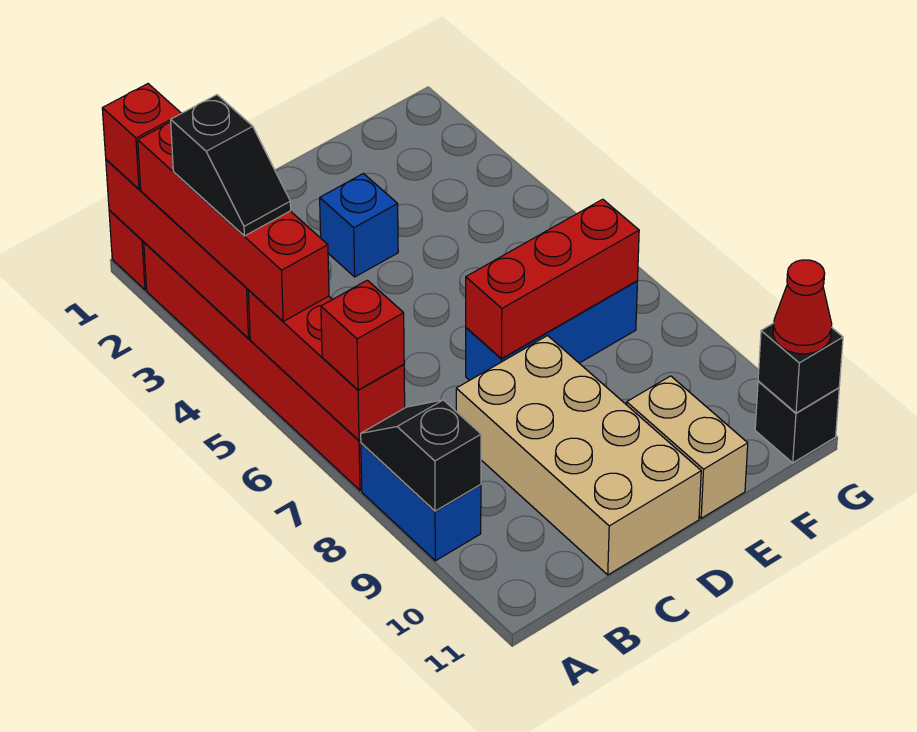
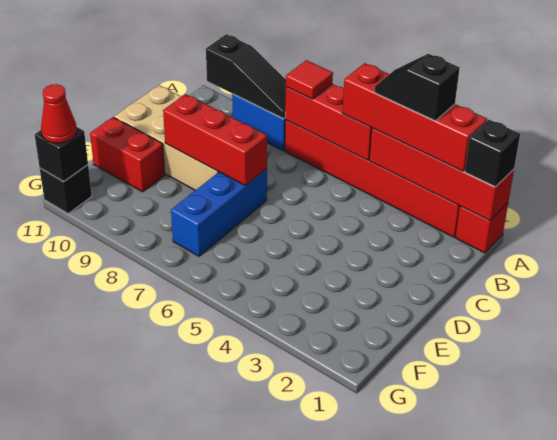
red brick A1 level 3 -> black brick A1 level 3
red brick A7 level 3 -> red tile A7 level 3
black slope A8:A9 level 2 top 9 -> black slope A8:A10 level 2 top 10
blue brick D3 level 1 -> none
red brick D7:F7 level 2 -> red brick D7:D9 level 2
tan brick E10:E11 level 1 -> red brick E10:E11 level 1

